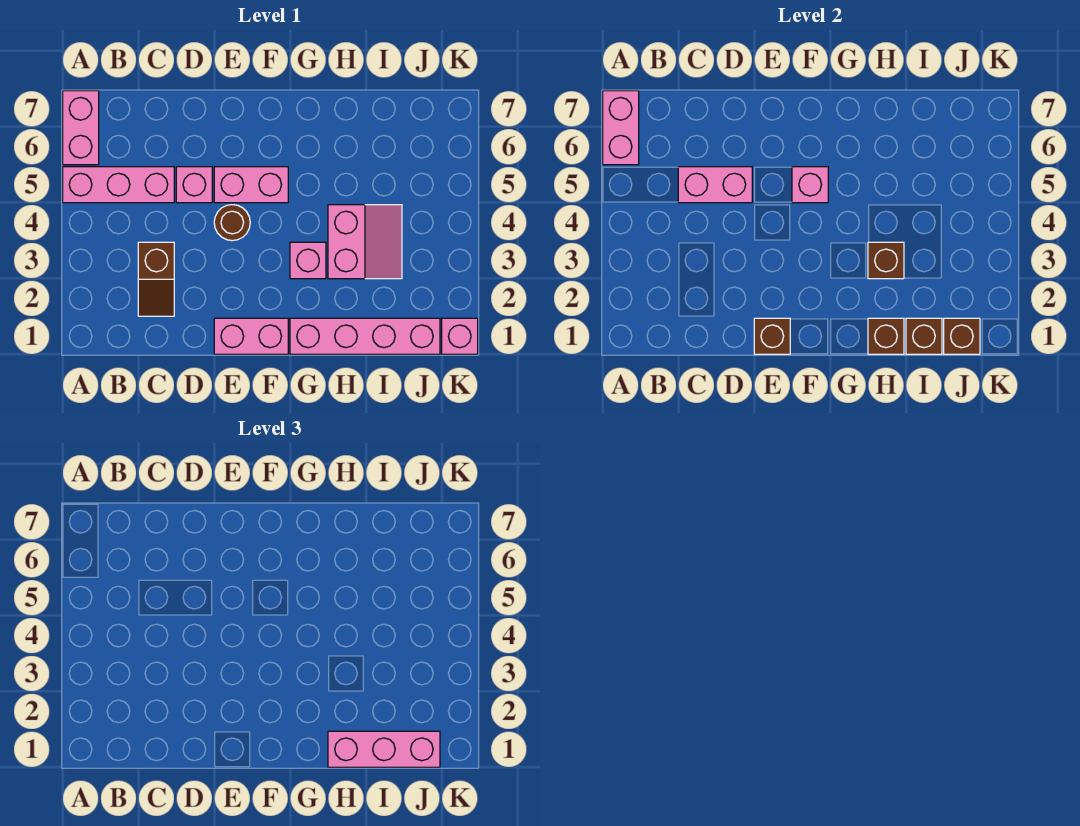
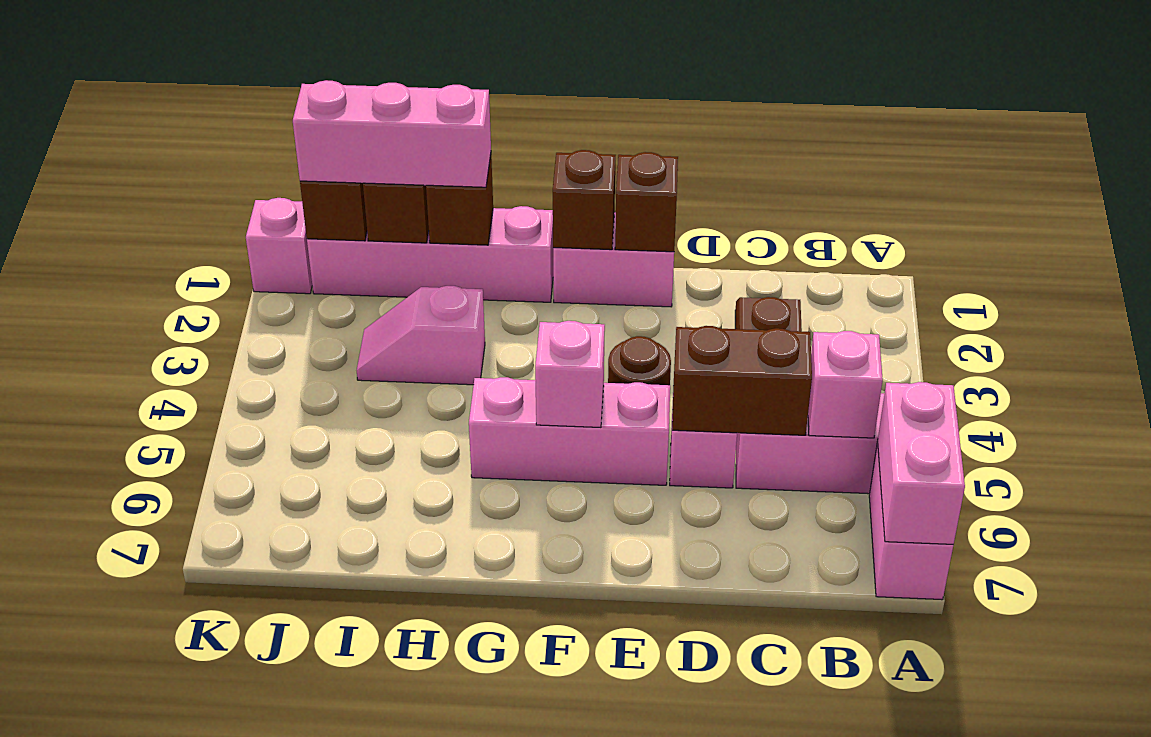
pink brick C5:D5 level 2 -> brown brick C5:D5 level 2
pink brick E5:F5 level 1 -> pink brick E5:G5 level 1
pink brick G3 level 1 -> pink brick B5 level 2
pink slope H3:I4 level 1 top H -> pink slope H3:I3 level 1 top H
brown brick H3 level 2 -> brown brick F1 level 2

